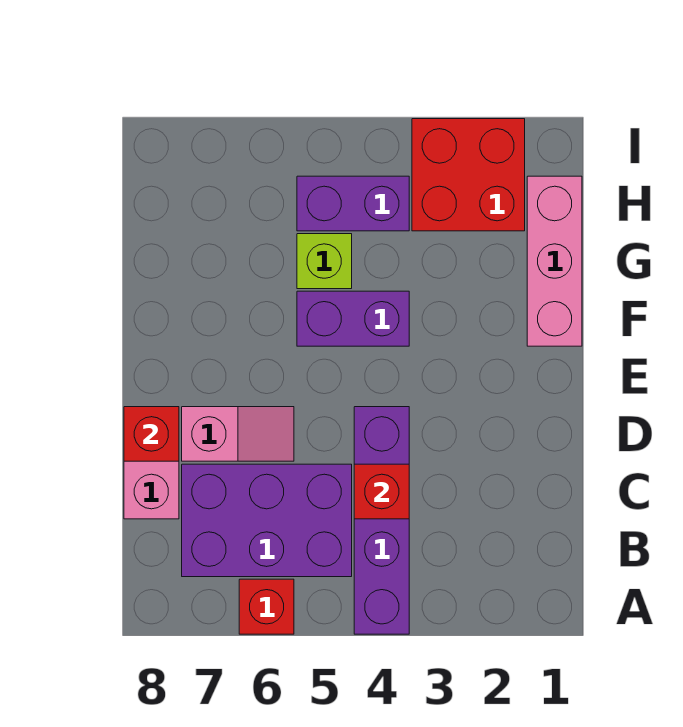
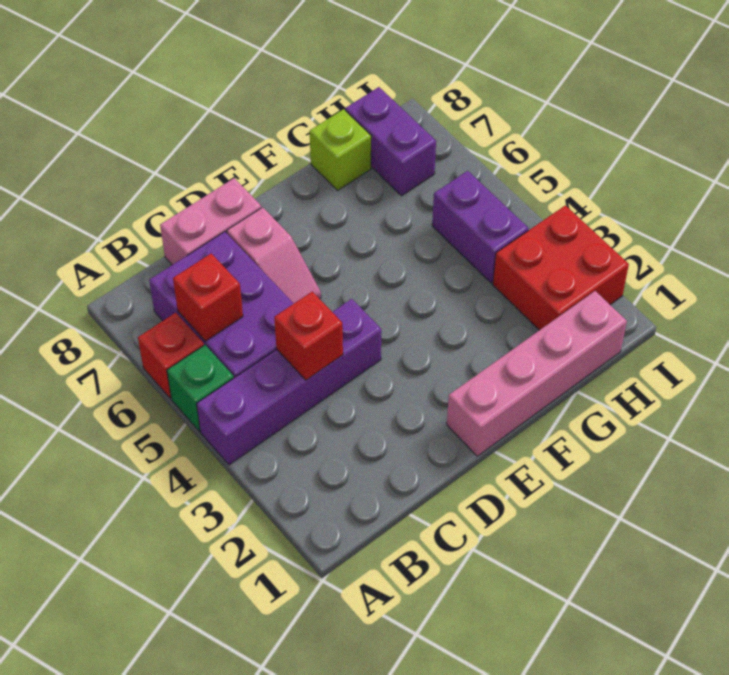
none -> green brick A5 level 1
red brick D8 level 2 -> red brick B6 level 2
pink brick F1:H1 level 1 -> pink brick E1:H1 level 1
purple brick F4:F5 level 1 -> purple brick H7:H8 level 1
lime brick G5 level 1 -> lime brick G8 level 1

